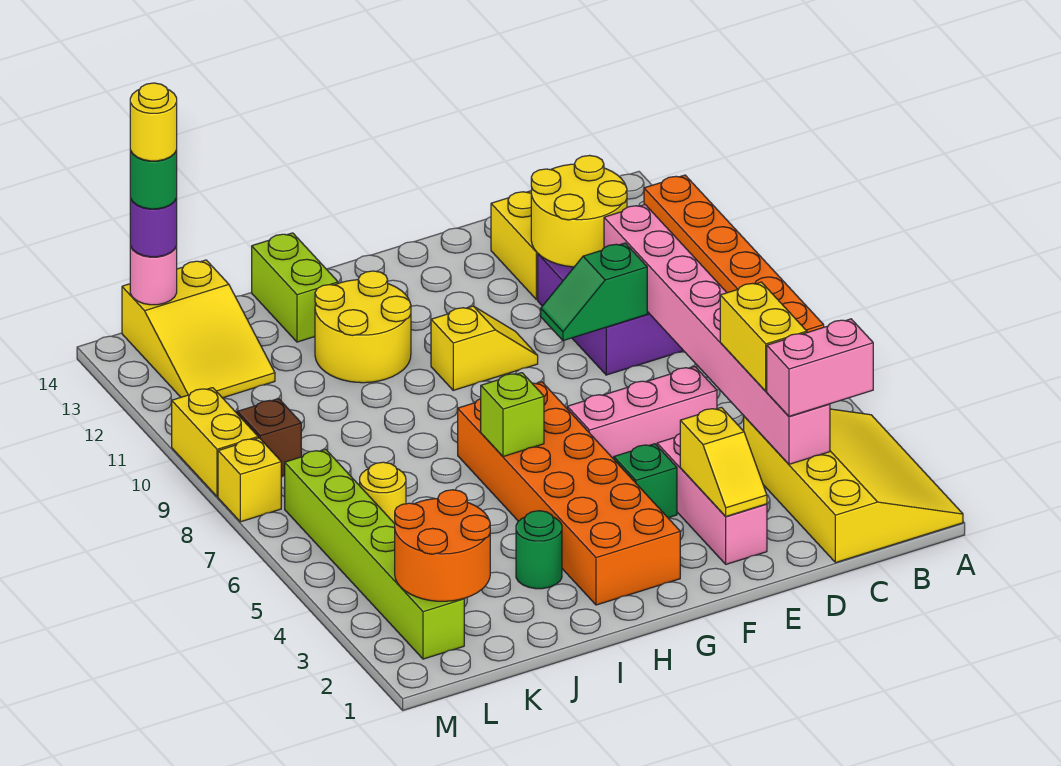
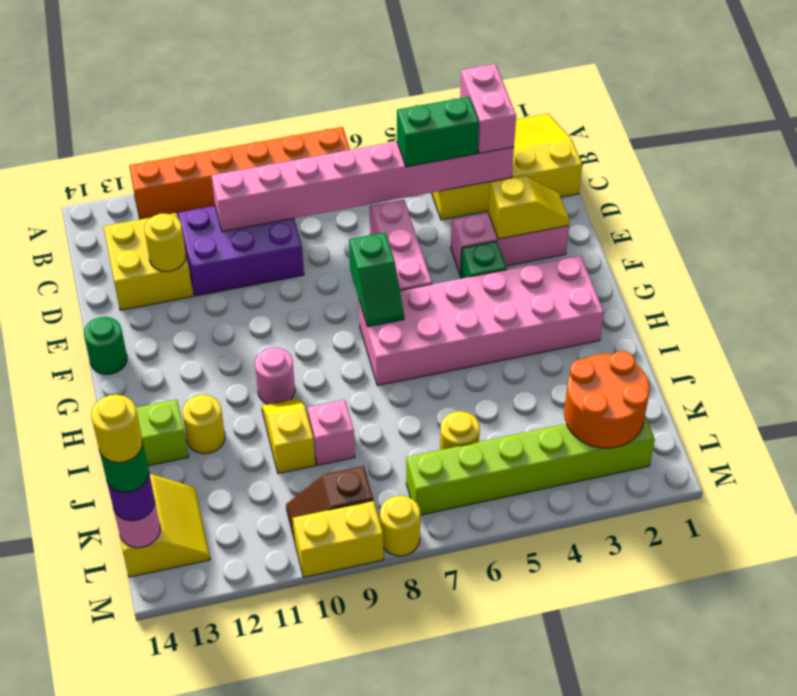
yellow brick C4:C5 level 3 -> green brick C4:C5 level 3
yellow round brick C11:D12 level 2 -> yellow round brick D12 level 2
green slope D9:E9 level 2 top D -> green slope F7:G7 level 2 top F
yellow slope F10:G10 level 1 top G -> yellow slope I10:J10 level 1 top J
orange brick G2:H7 level 1 -> pink brick G2:H7 level 1
lime brick H6 level 2 -> none
none -> pink round brick H10 level 1
yellow round brick H11:I12 level 1 -> yellow round brick I12 level 1
green round brick I3 level 1 -> green round brick F14 level 1
none -> pink brick J9 level 1
yellow slope K12:L14 level 1 top 14 -> yellow slope K13:L14 level 1 top 14
yellow brick M8 level 1 -> yellow round brick M8 level 1

